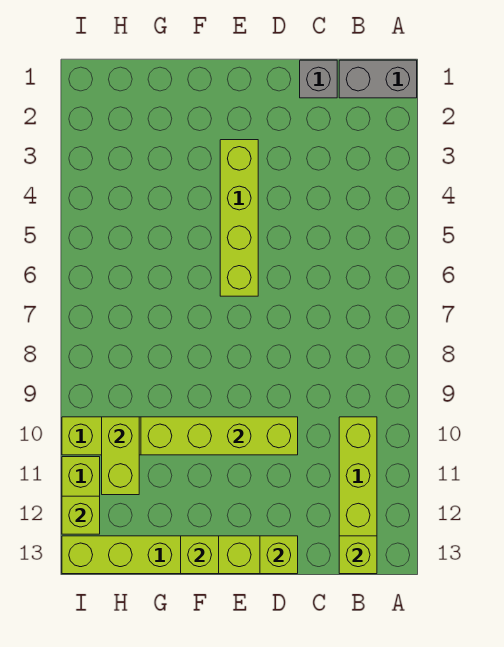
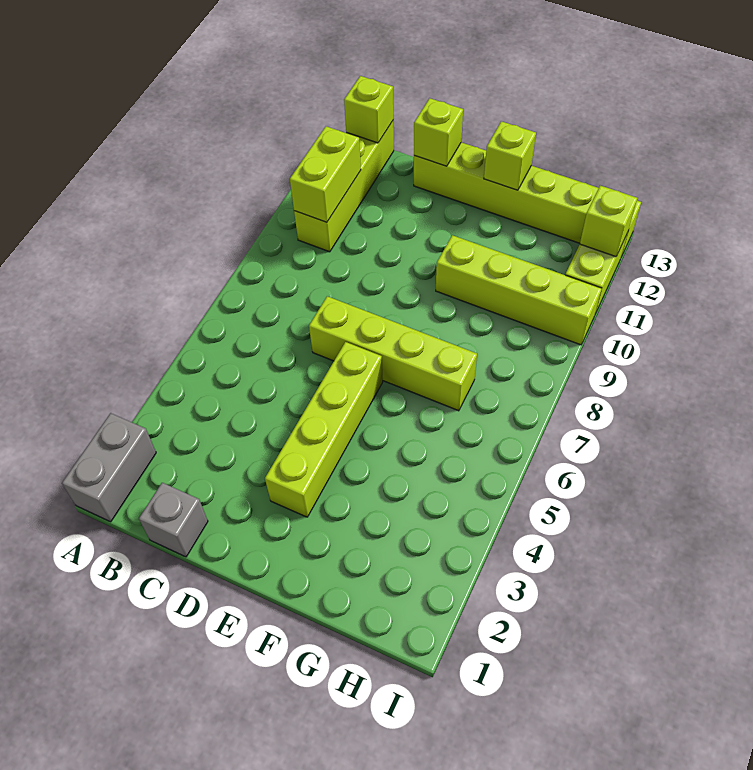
grey brick A1:B1 level 1 -> grey brick A1:A2 level 1
lime brick D10:G10 level 2 -> lime brick D7:G7 level 1
lime brick H10:H11 level 2 -> lime brick B10:B11 level 2

